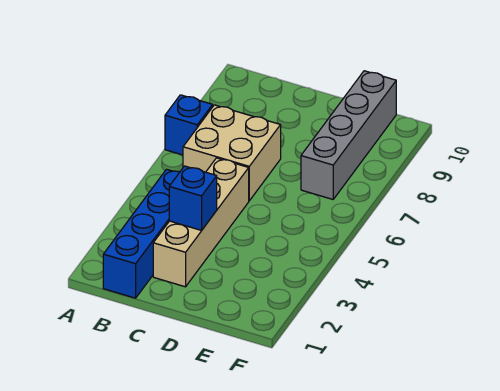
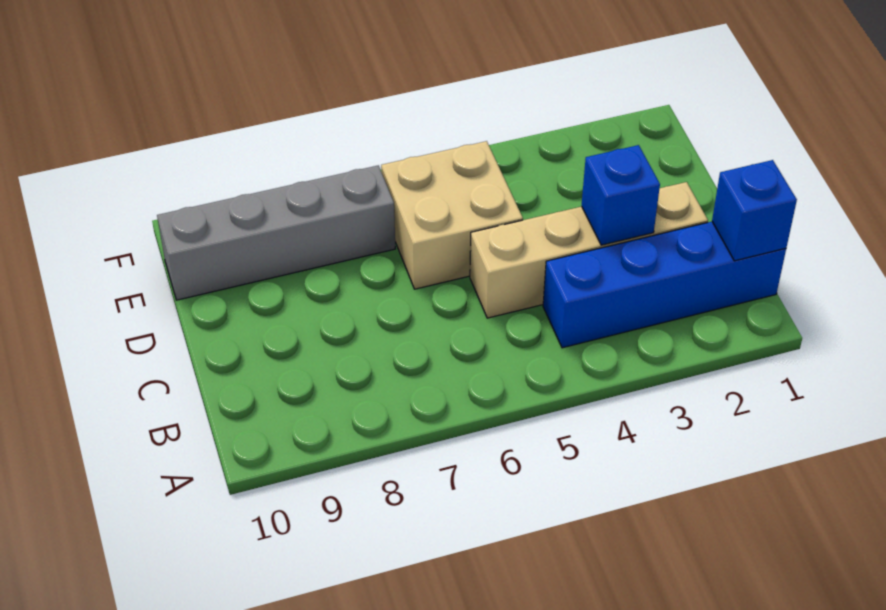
blue brick A7 level 1 -> blue brick B1 level 2
tan brick B6:C7 level 1 -> tan brick D5:E6 level 1

